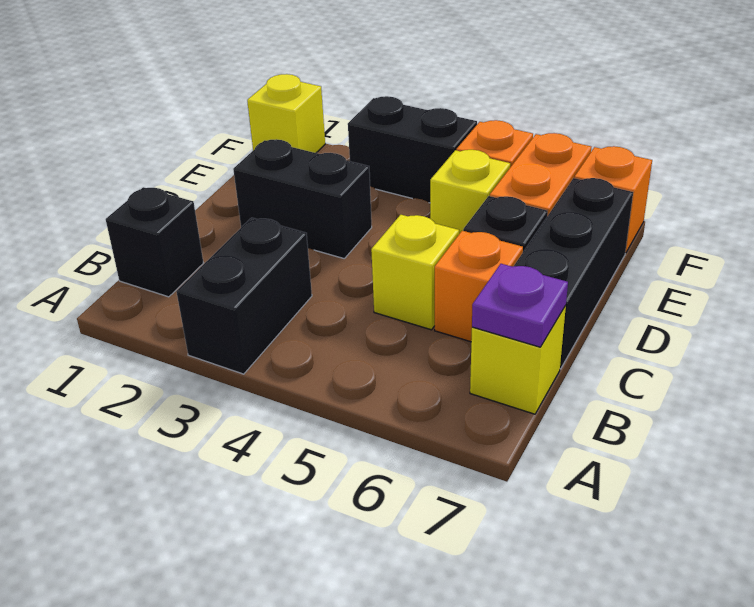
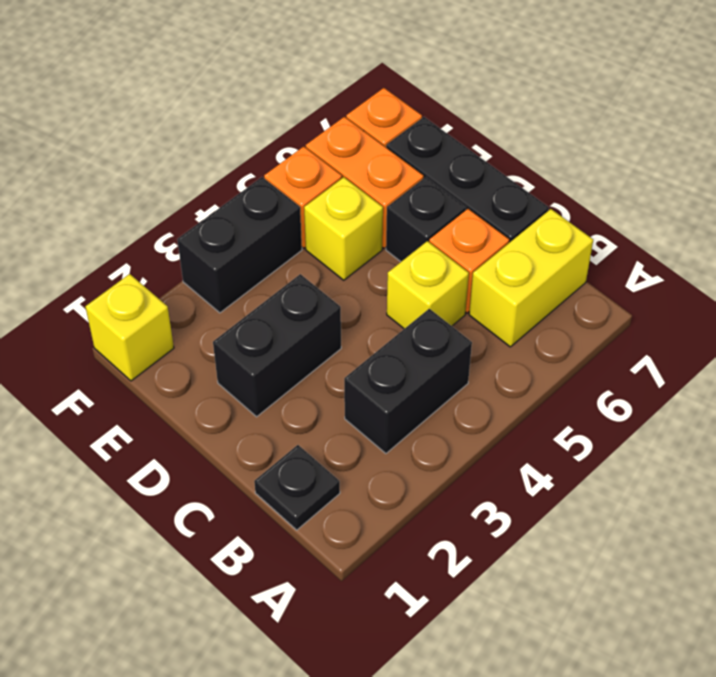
black brick A3:B3 level 1 -> black brick B3:B4 level 1
black brick B1 level 1 -> black plate B1 level 1
yellow brick B7 level 1 -> yellow brick B6:B7 level 1
purple plate B7 level 2 -> none

